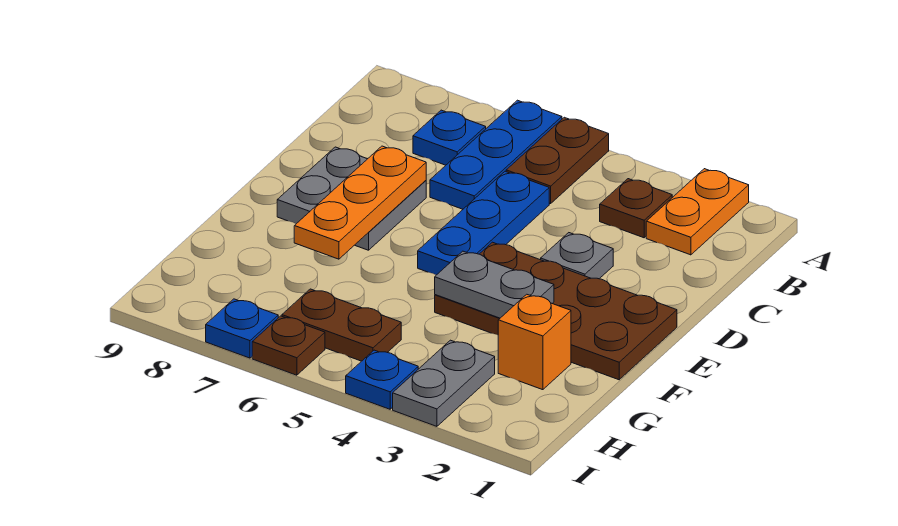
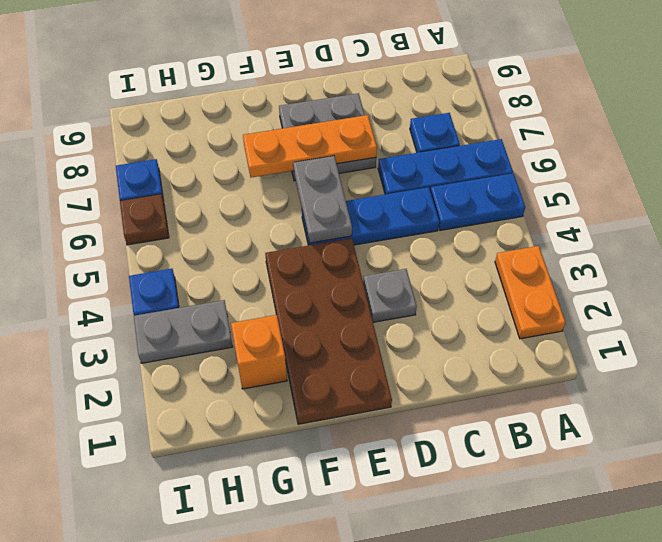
orange plate A2:B2 level 1 -> orange plate A2:A3 level 1
brown plate A5:B5 level 1 -> blue plate A5:B5 level 1
brown plate B3 level 1 -> none
grey plate F3:F4 level 2 -> grey plate E5:E6 level 2
brown plate H5:H6 level 1 -> none

